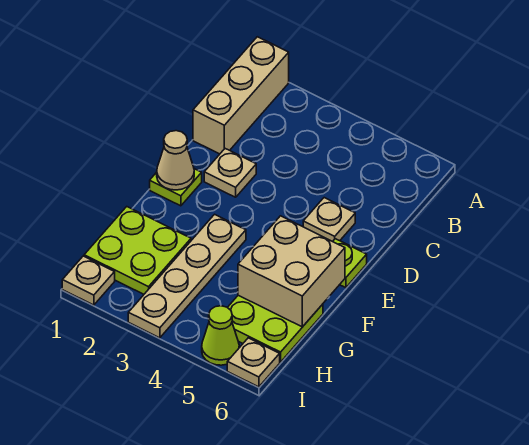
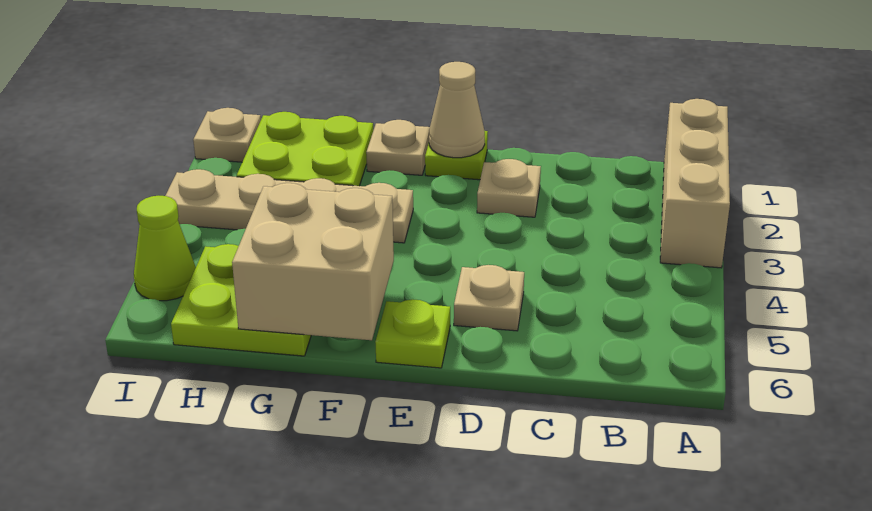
tan brick A1:C1 level 1 -> tan brick A1:A3 level 1
tan plate I6 level 1 -> tan plate F1 level 1

